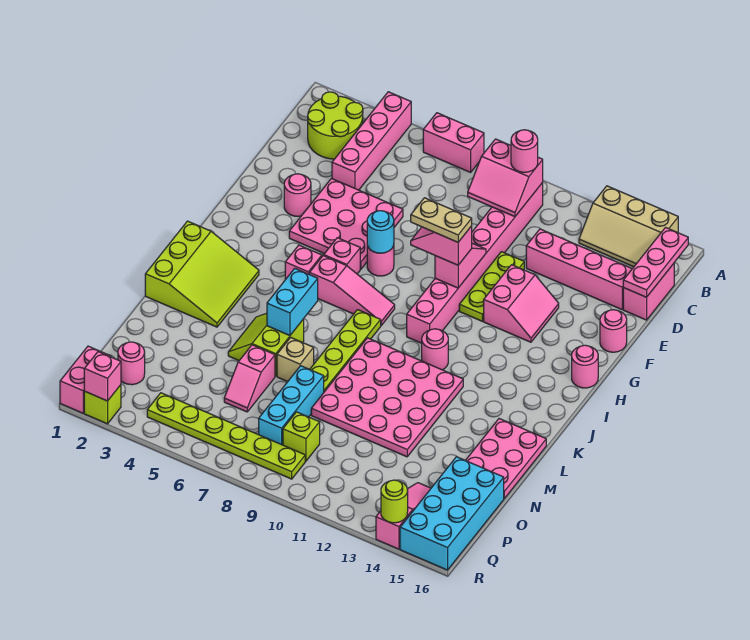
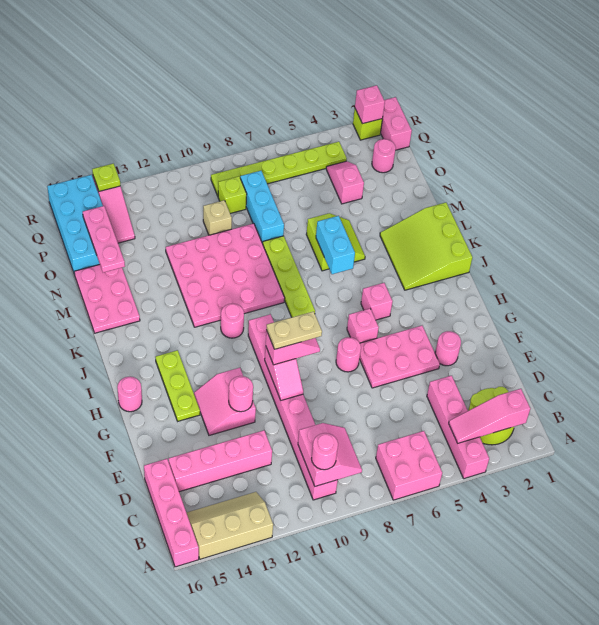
pink brick A6:A7 level 1 -> pink brick A6:B7 level 1
pink slope B9:C10 level 2 top B -> pink slope B9:C10 level 2 top 10
pink plate B16:D16 level 2 -> pink plate N15:P15 level 2
pink brick C16:D16 level 1 -> pink brick A16:D16 level 1
pink plate E4:G6 level 1 -> pink plate F4:G6 level 1
lime plate E11:G11 level 1 -> lime plate G14:I14 level 1
pink round brick F16 level 1 -> pink round brick F12 level 2
cyan round brick G7 level 2 -> none
pink slope I6:I8 level 1 top 6 -> pink slope B2:B4 level 2 top 2
tan brick M7 level 1 -> tan brick O10 level 1
pink slope N6:O6 level 1 top N -> pink slope O4:P4 level 1 top O
lime round brick R14 level 2 -> lime plate R14 level 2

